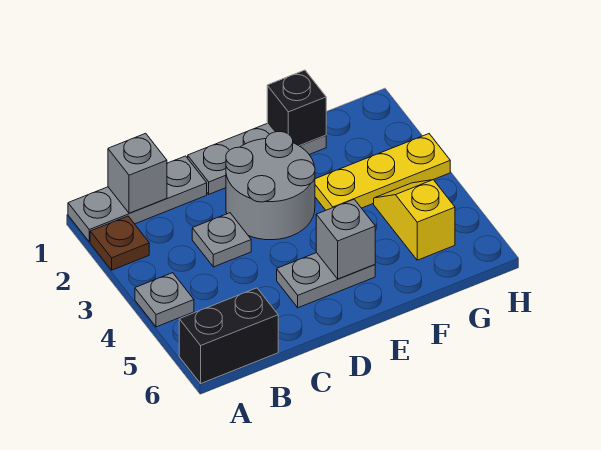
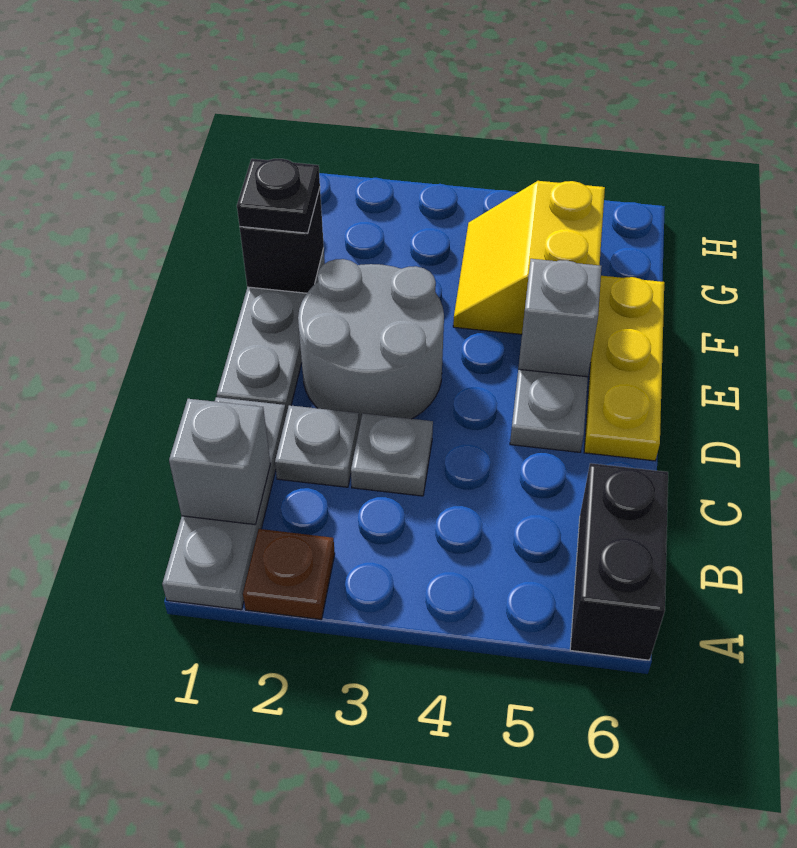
grey plate A4 level 1 -> grey plate C2 level 1
none -> black plate F1 level 3
yellow plate F3:H3 level 1 -> yellow plate D6:F6 level 1
yellow slope G4:G5 level 1 top 5 -> yellow slope F4:G5 level 1 top 5

